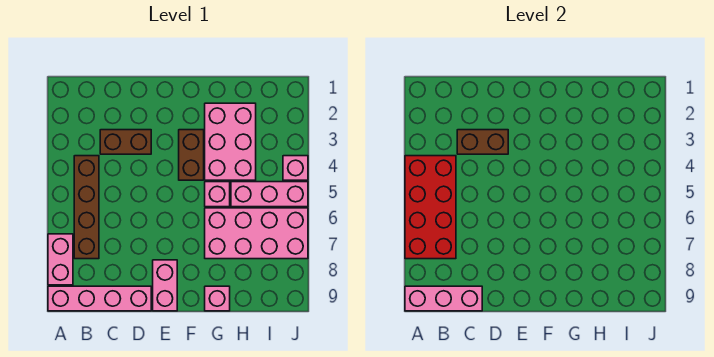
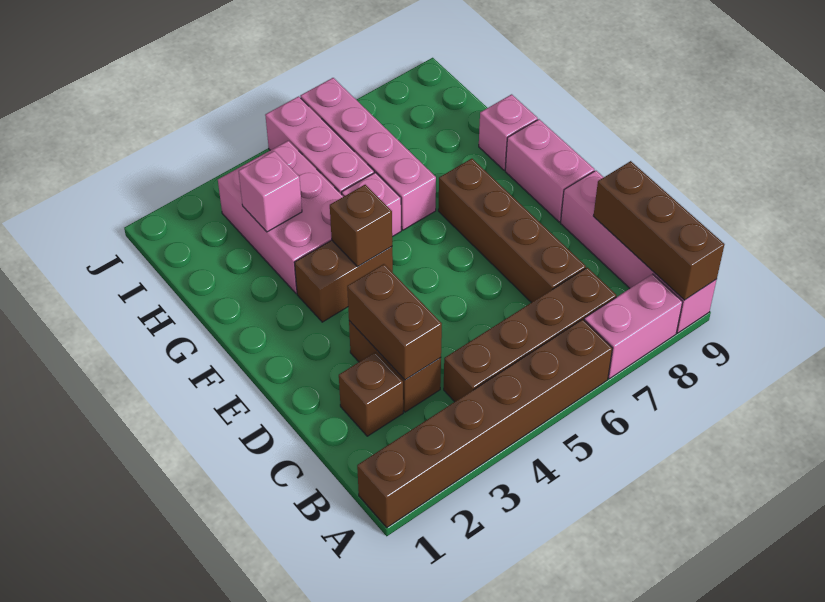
none -> brown brick A1:A6 level 1
red brick A4:B7 level 2 -> none
pink brick A9:C9 level 2 -> brown brick A9:C9 level 2
none -> brown brick C2 level 1
none -> brown brick C7:F7 level 1
pink brick E8:E9 level 1 -> pink brick E9:F9 level 1
none -> brown brick F4 level 2
pink brick G2:H4 level 1 -> pink brick G3:I4 level 1
pink brick G6:J7 level 1 -> pink brick G6:J6 level 1
pink brick J4 level 1 -> pink brick H3 level 2

